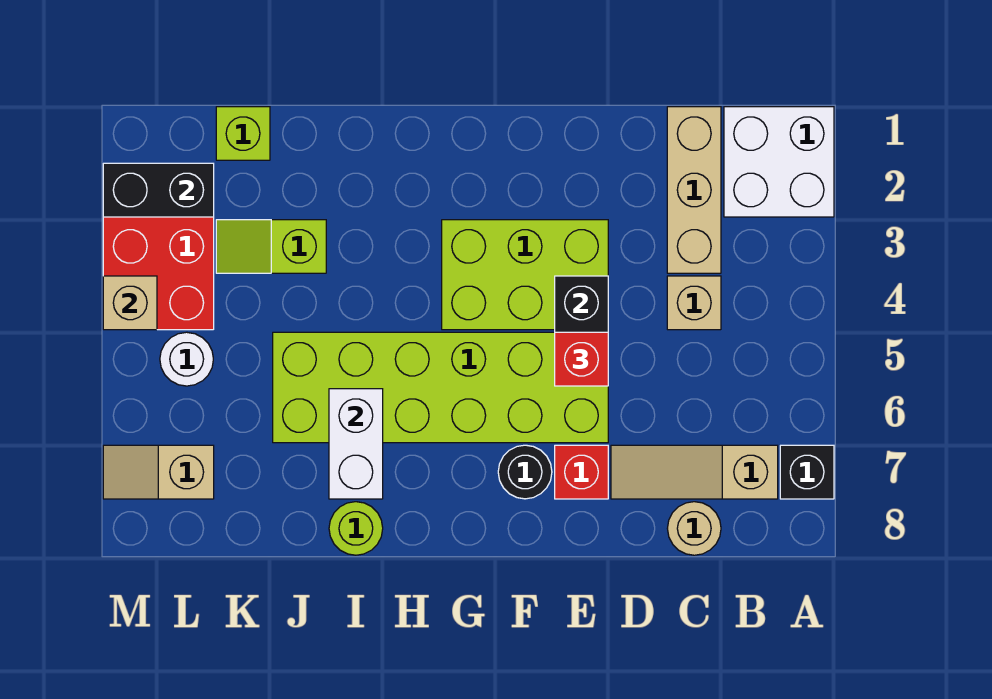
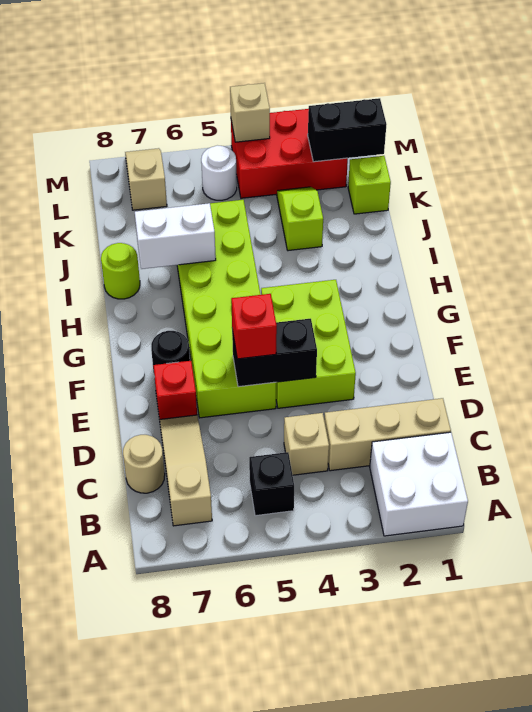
black brick A7 level 1 -> black brick B5 level 1
black brick L2:M2 level 2 -> black brick L1:L2 level 2

